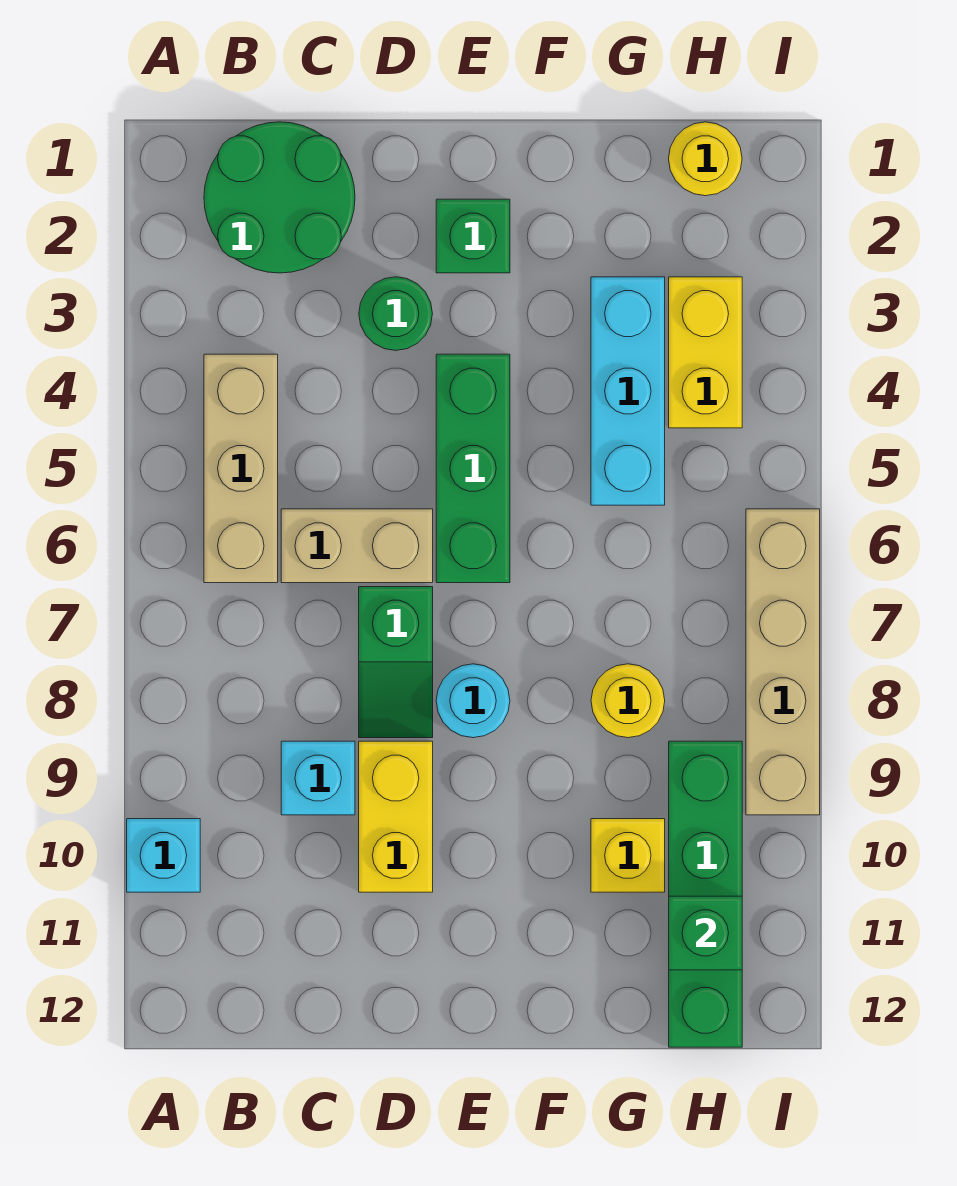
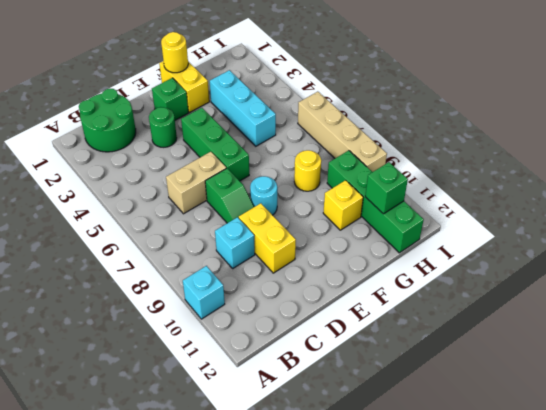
tan brick B4:B6 level 1 -> none
yellow round brick H1 level 1 -> yellow round brick F1 level 2
yellow brick H3:H4 level 1 -> yellow brick F1:F2 level 1

